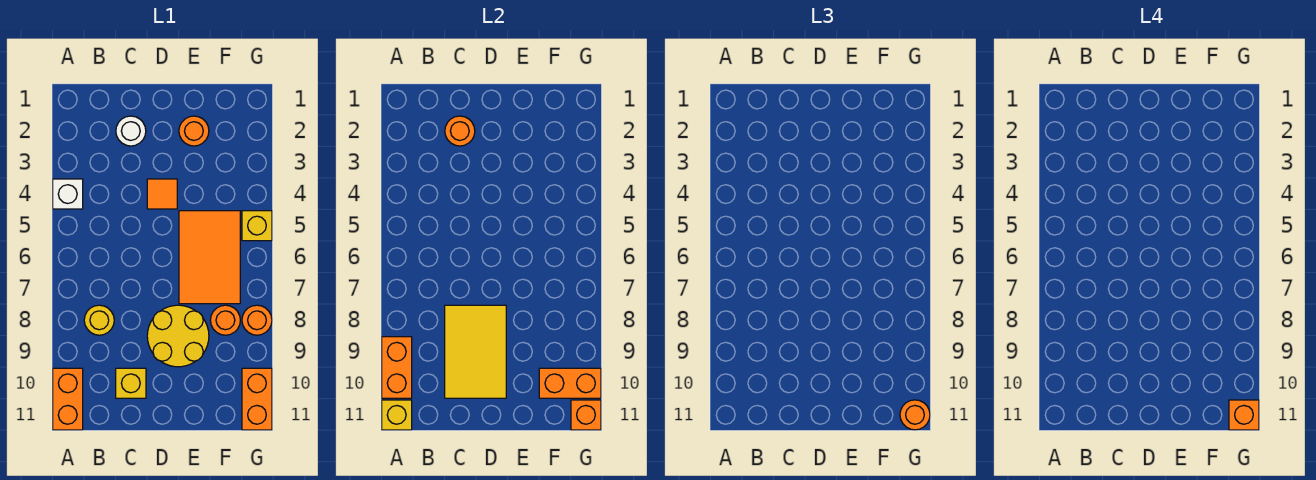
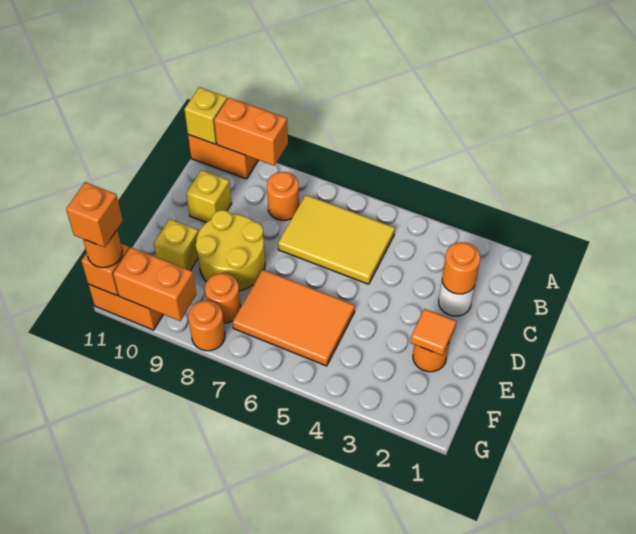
white brick A4 level 1 -> none
yellow round brick B8 level 1 -> orange round brick B8 level 1
yellow tile C8:D10 level 2 -> yellow tile B5:C7 level 1
orange tile D4 level 1 -> orange tile E2 level 2
orange brick F10:G10 level 2 -> orange brick G9:G10 level 2
yellow brick G5 level 1 -> yellow brick E10 level 1

